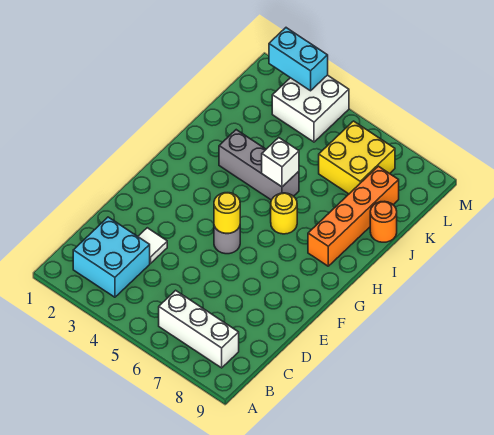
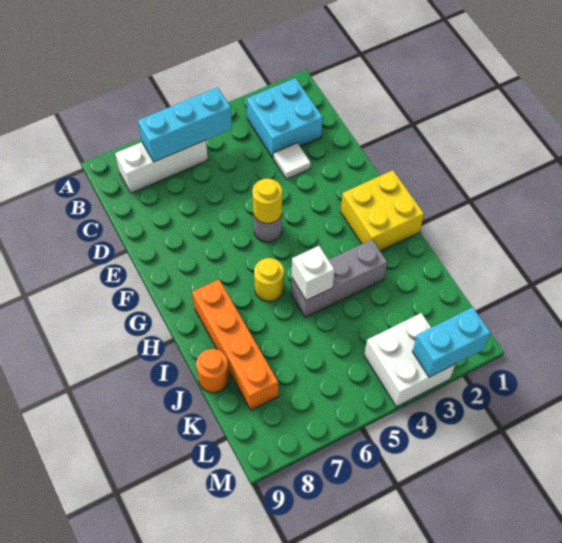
none -> cyan brick B5:B7 level 2
yellow brick K6:L7 level 1 -> yellow brick G1:H2 level 1

